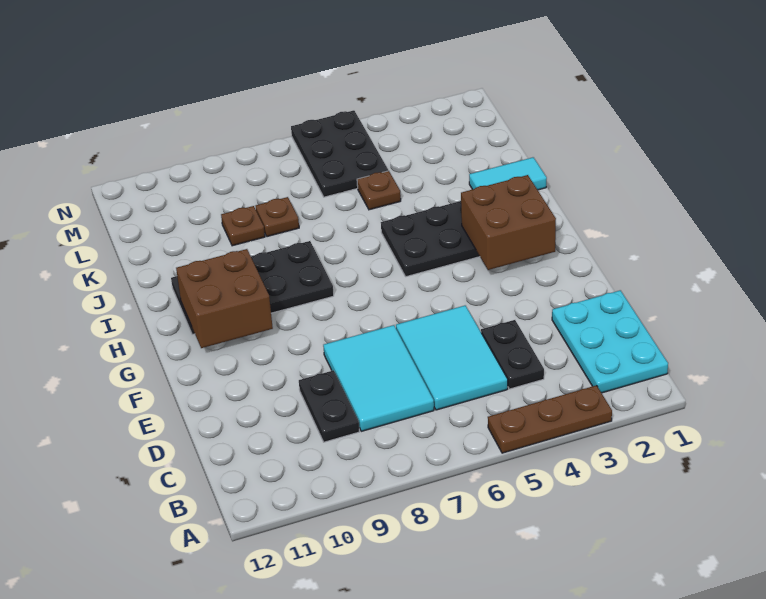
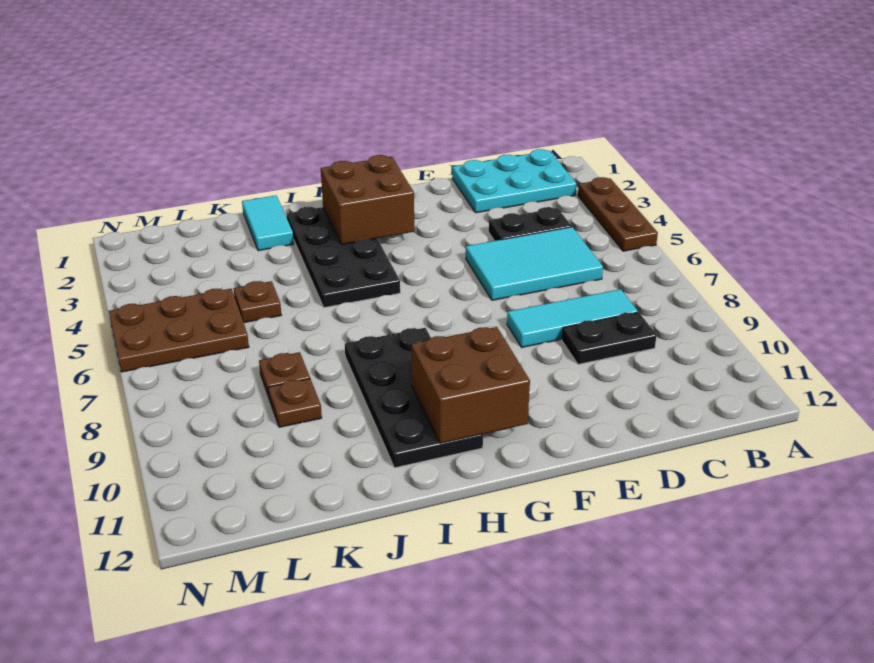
cyan tile C7:E8 level 1 -> cyan tile C8:E8 level 1
black plate L5:N6 level 1 -> brown plate L5:N6 level 1

